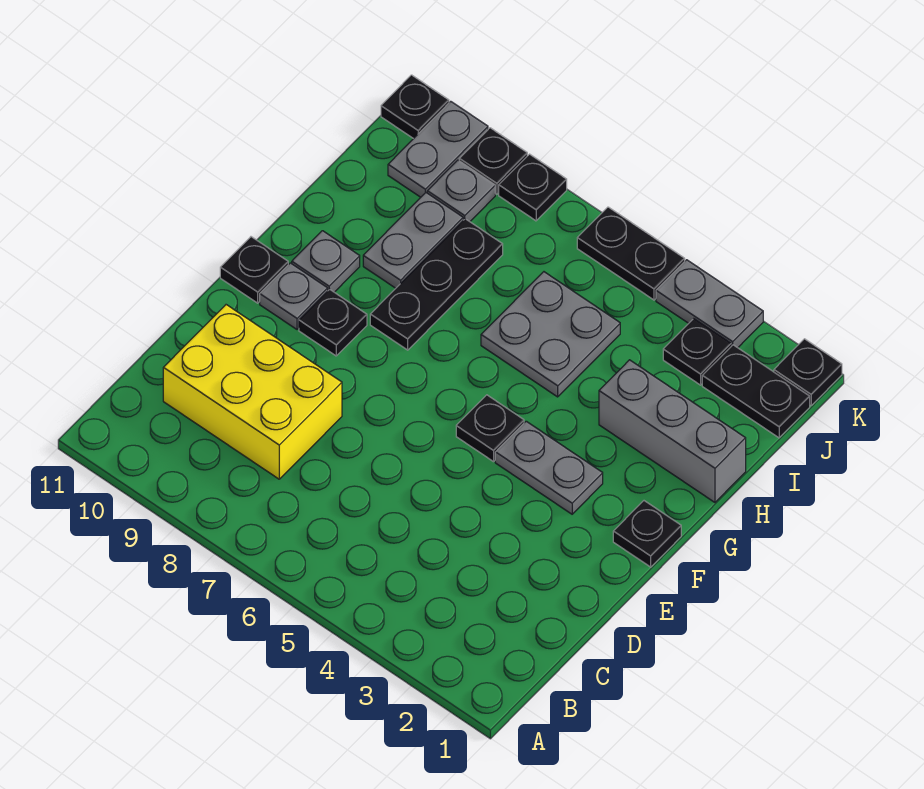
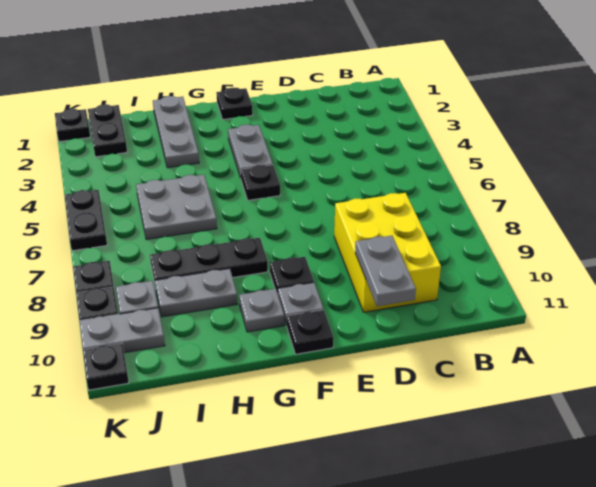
grey brick H1:H3 level 1 -> grey plate H1:H3 level 1
black plate J3 level 1 -> none
grey plate K3:K4 level 1 -> grey plate D10:D11 level 2

